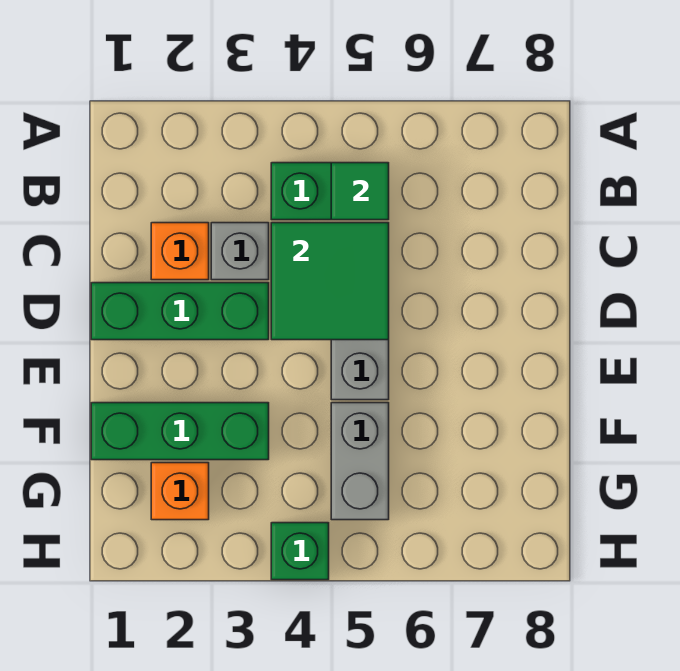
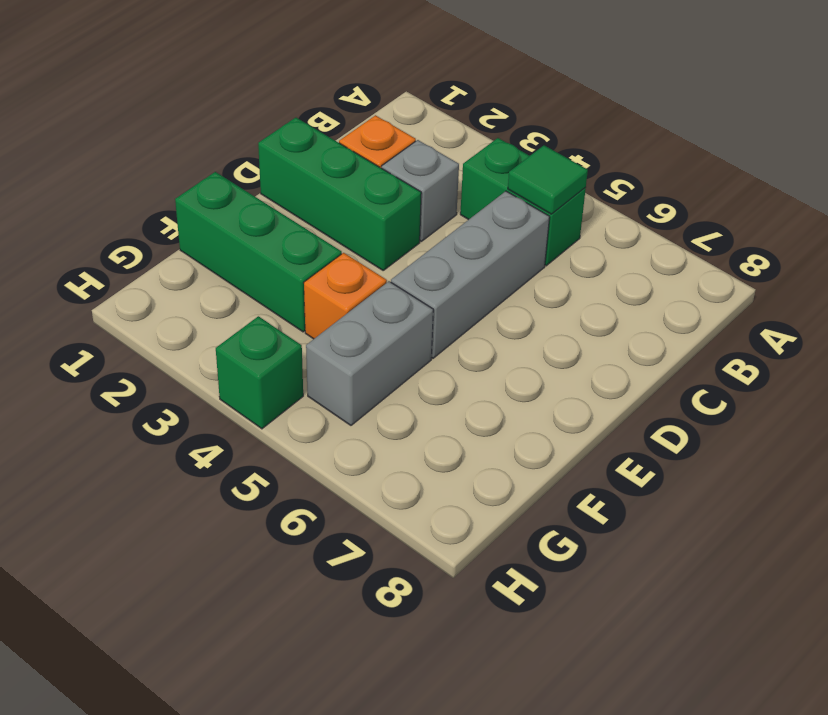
green tile C4:D5 level 2 -> none
orange brick G2 level 1 -> orange brick F4 level 1

